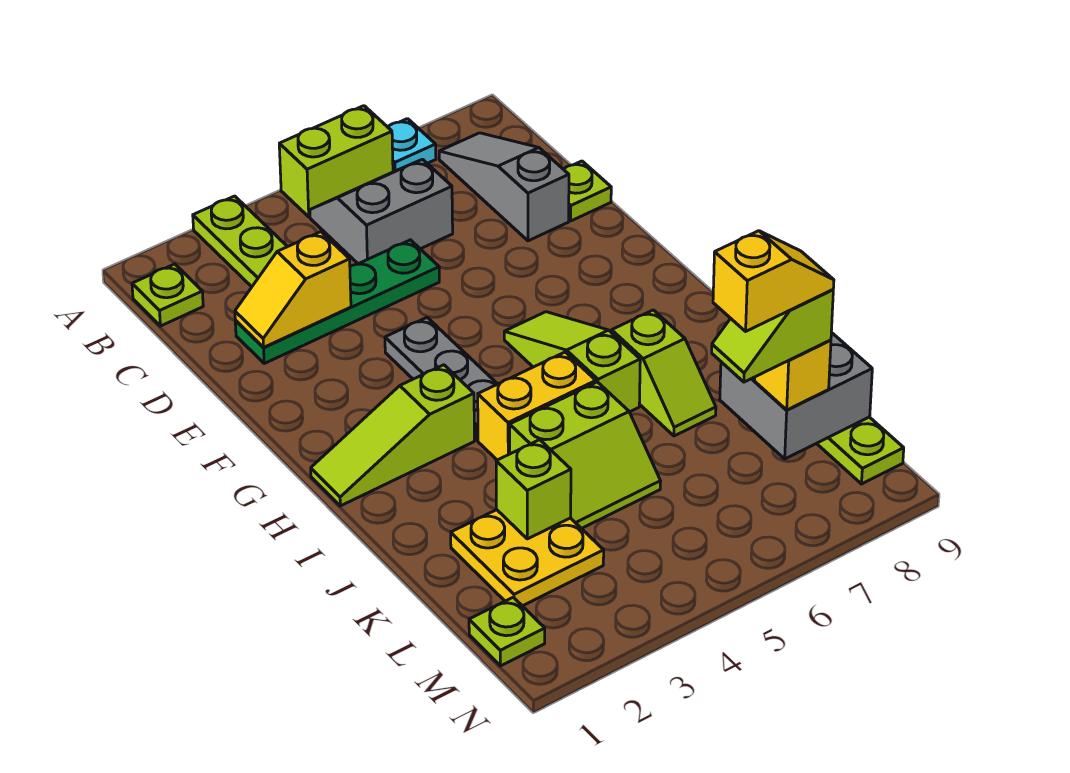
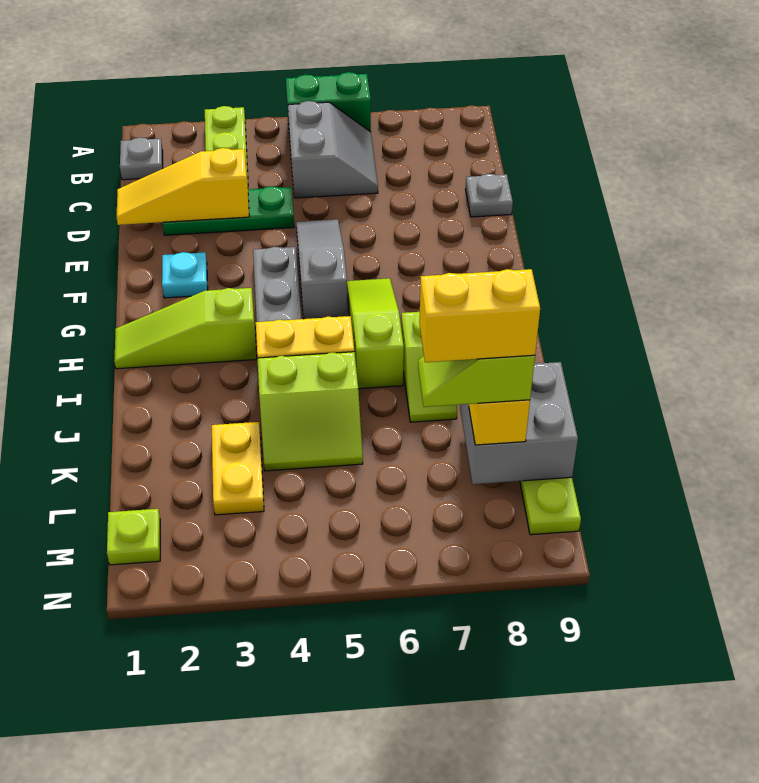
lime brick A5:A6 level 1 -> green brick A5:A6 level 1
cyan plate A7 level 1 -> cyan plate F2 level 1
lime plate B1 level 1 -> grey plate B1 level 1
grey slope B5:C6 level 1 top C -> grey slope B5:C6 level 1 top 5
grey slope B8:D8 level 1 top D -> grey slope E5:G5 level 1 top G
green plate D2:D5 level 1 -> green plate D2:D4 level 1
yellow slope D2:D3 level 2 top 3 -> yellow slope D1:D3 level 2 top 3
lime plate D9 level 1 -> grey plate D9 level 1
yellow plate K2:L3 level 1 -> yellow plate K3:L3 level 1
lime brick K3 level 2 -> none
yellow slope L7:L8 level 5 top 7 -> yellow brick L7:L8 level 5

